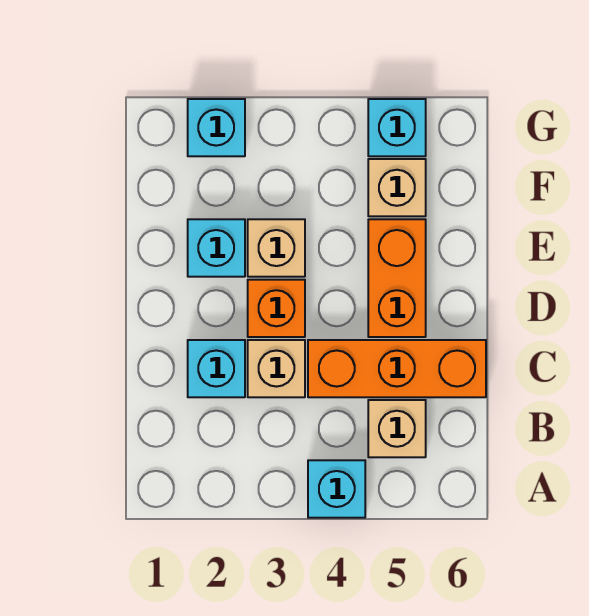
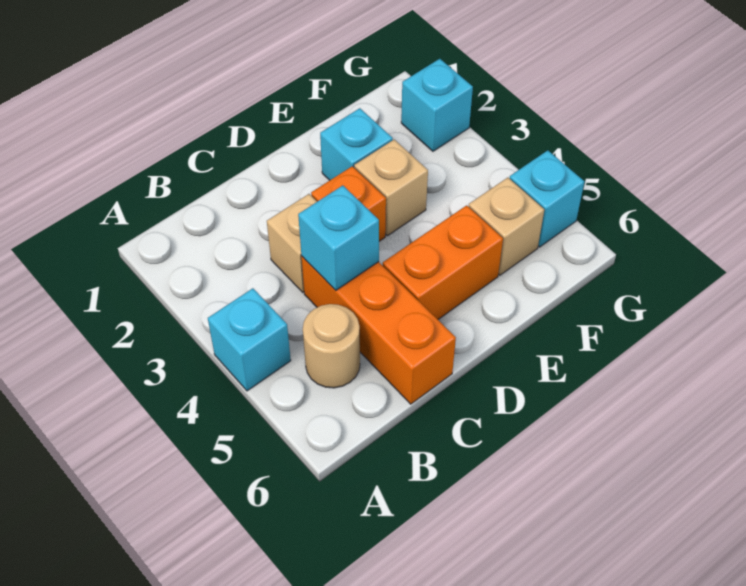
tan brick B5 level 1 -> tan round brick B5 level 1
cyan brick C2 level 1 -> cyan brick C4 level 2

